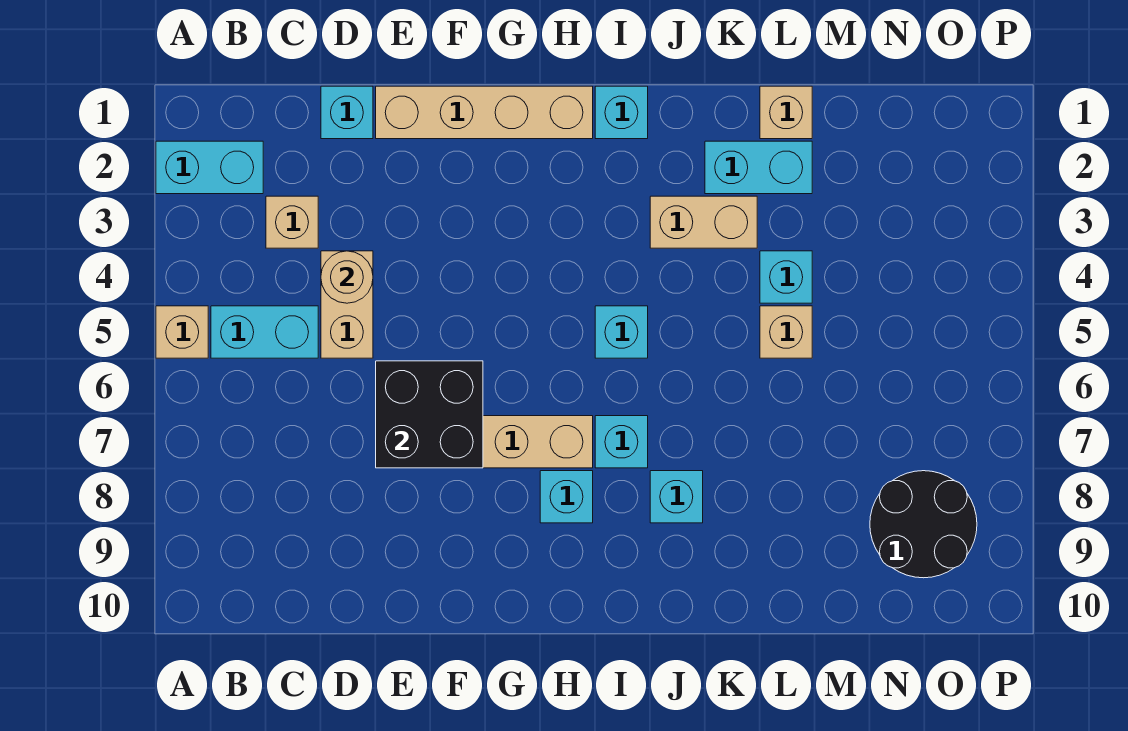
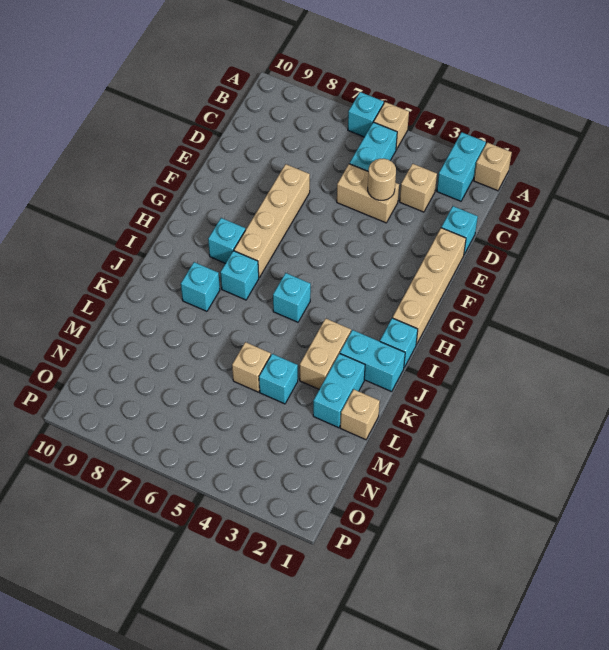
none -> tan brick A1 level 1
none -> cyan brick A6 level 1
black brick E6:F7 level 2 -> none
none -> cyan brick J1:J2 level 1
black round brick N8:O9 level 1 -> none

